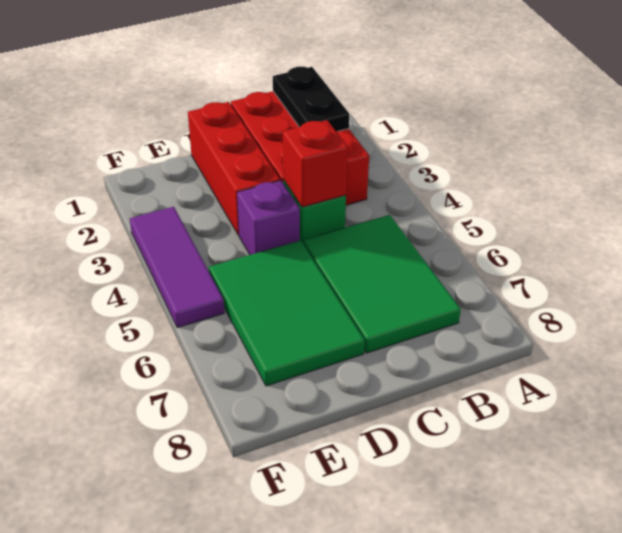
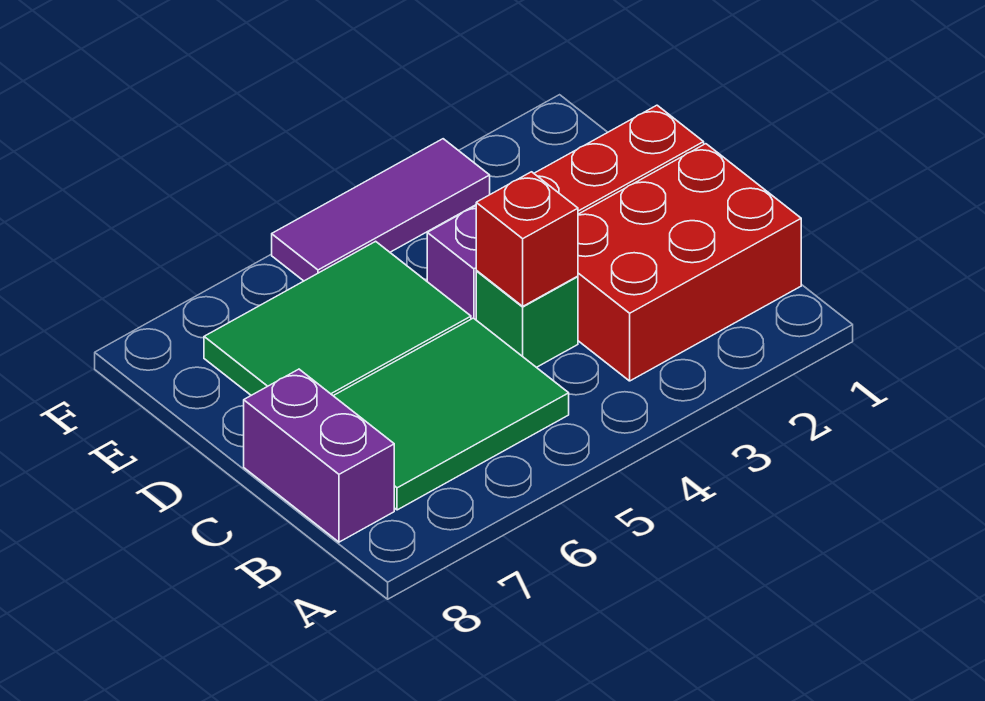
black plate B1:B2 level 2 -> none
none -> purple brick B8:C8 level 1

